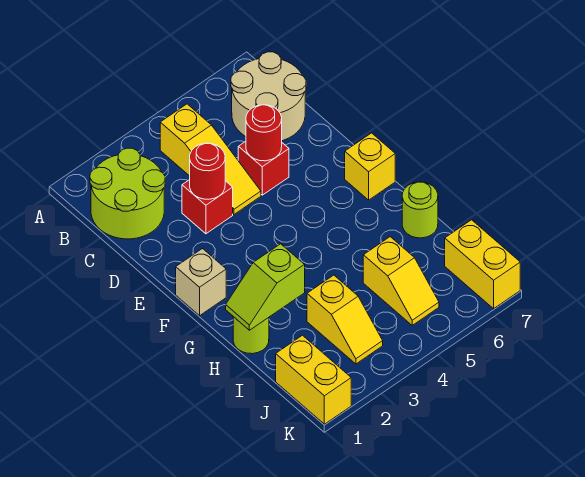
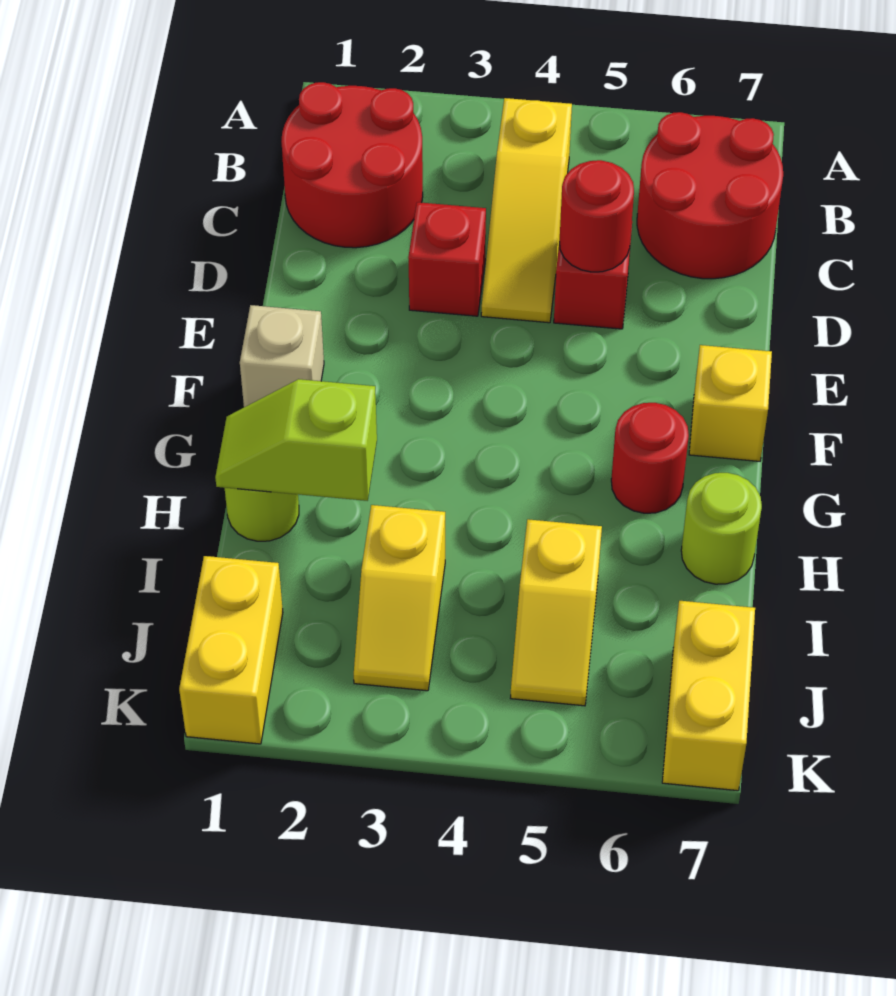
lime round brick B1:C2 level 1 -> red round brick B1:C2 level 1
tan round brick B6:C7 level 1 -> red round brick B6:C7 level 1
red round brick D3 level 2 -> red round brick G6 level 1

